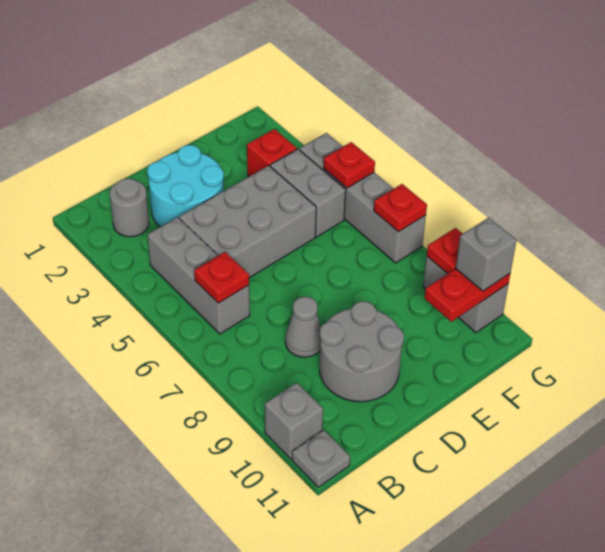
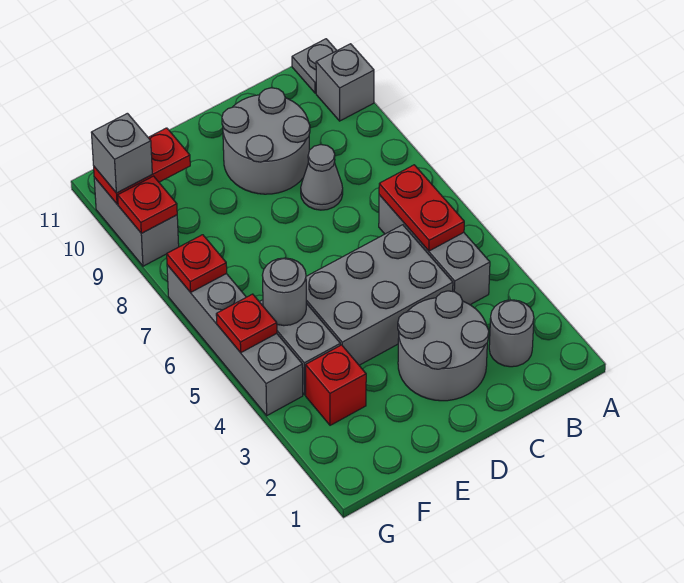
red plate B6 level 2 -> red plate B5:B6 level 2
cyan round brick C2:D3 level 1 -> grey round brick C2:D3 level 1
none -> grey round brick F5 level 2

